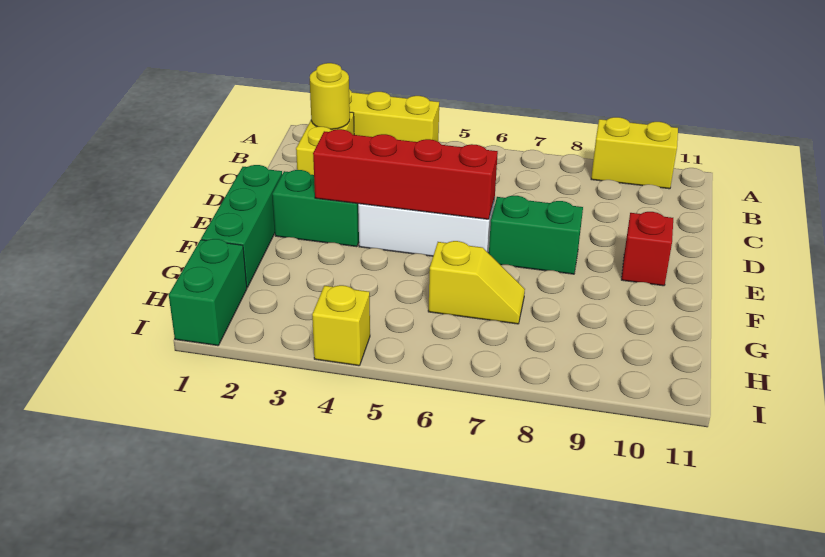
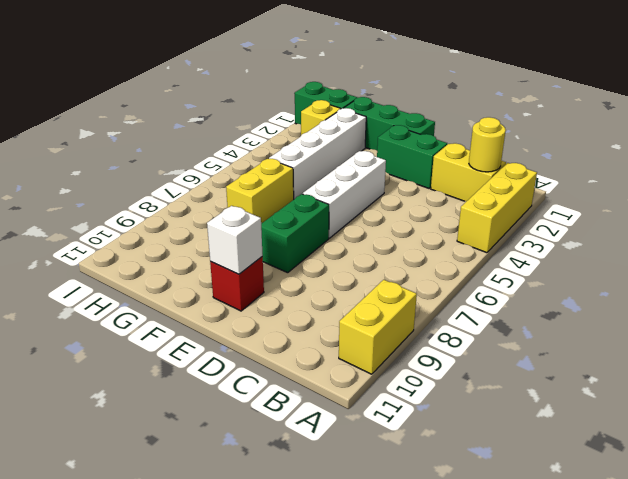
green brick E2:E3 level 1 -> green brick D2:E2 level 1
red brick E3:E6 level 2 -> none
none -> white brick E10 level 2
none -> white brick G2:G5 level 1
yellow slope G6:G7 level 1 top 6 -> yellow brick G6:G7 level 1
yellow brick I4 level 1 -> yellow brick H2 level 1

